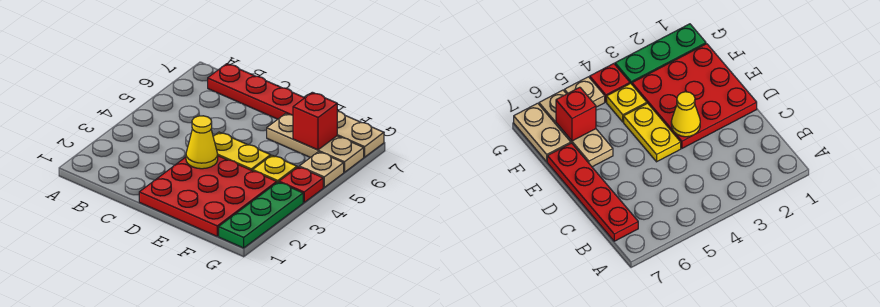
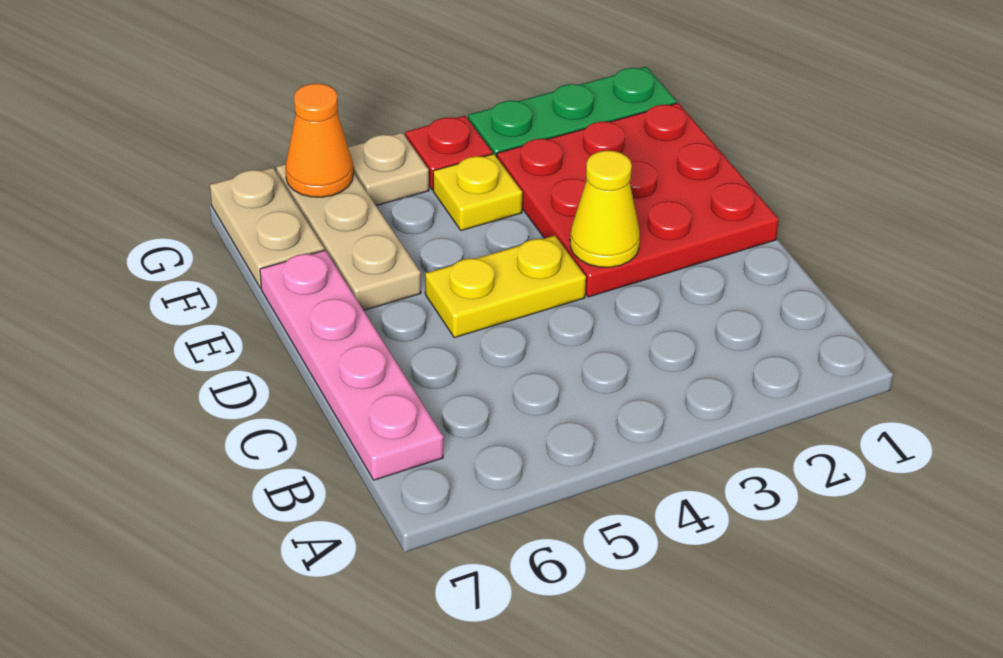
red plate B7:E7 level 1 -> pink plate B7:E7 level 1
yellow plate D4:E4 level 1 -> yellow plate D4:D5 level 1
red brick F6 level 2 -> none
none -> orange cone G6 level 2

